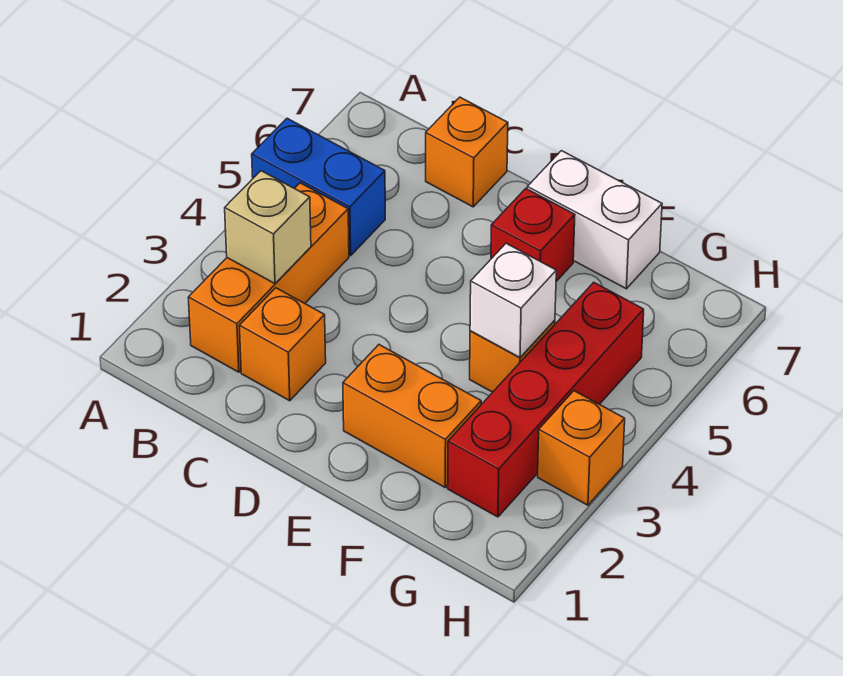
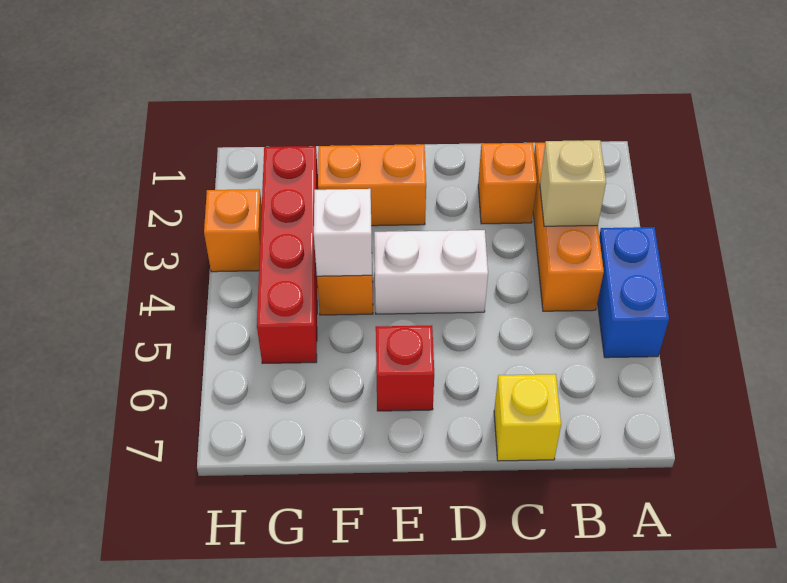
blue brick A5:B5 level 1 -> blue brick A4:A5 level 1
orange brick C7 level 1 -> yellow brick C7 level 1
white brick E7:F7 level 1 -> white brick D4:E4 level 1

